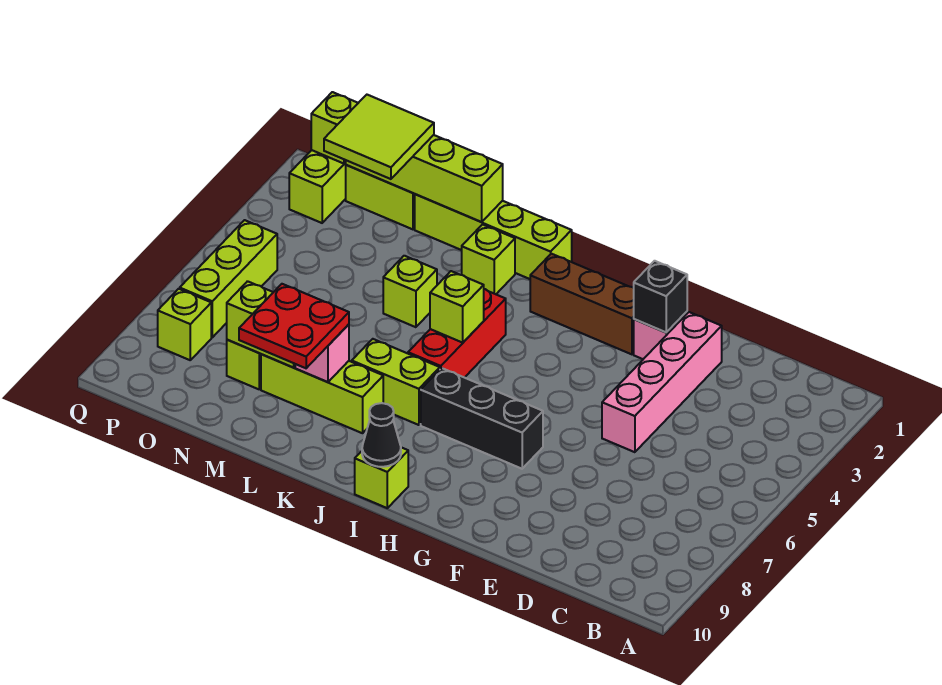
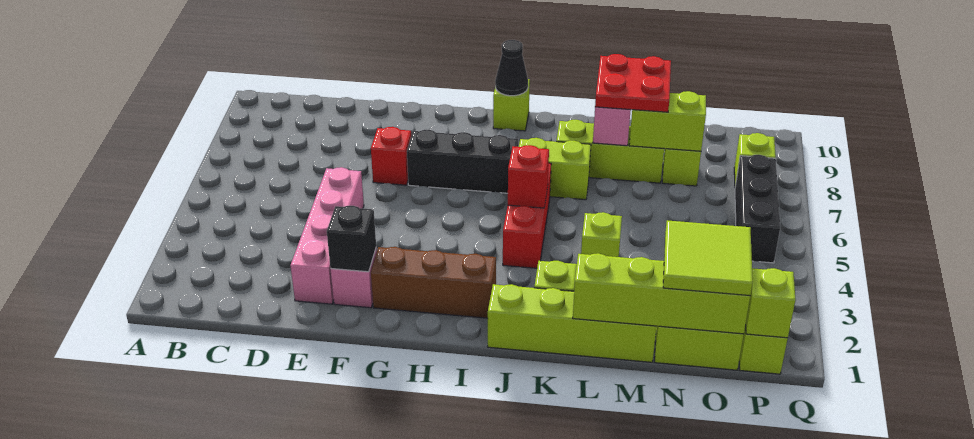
none -> red brick F7 level 1
lime brick J5 level 2 -> red brick J5 level 2
lime brick P5:P7 level 1 -> black brick P5:P7 level 1

